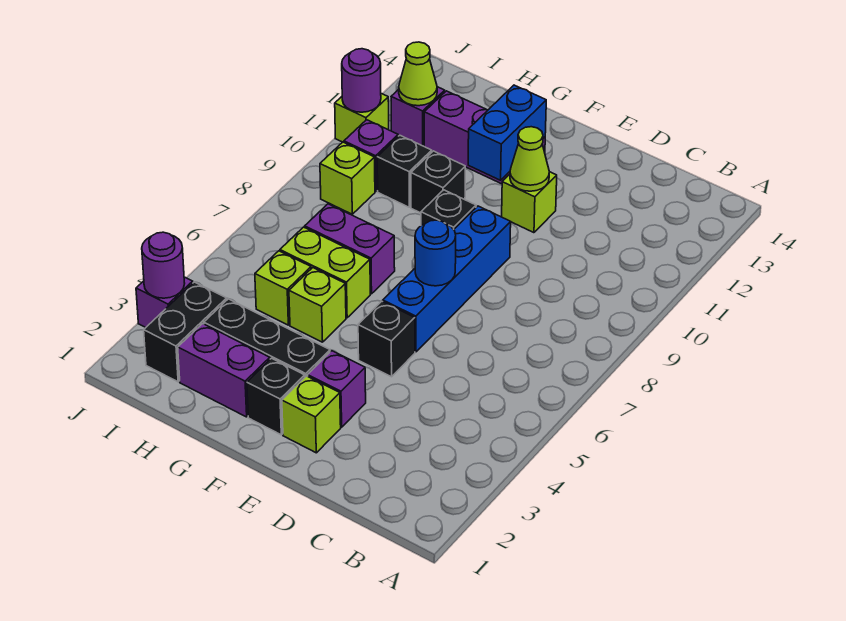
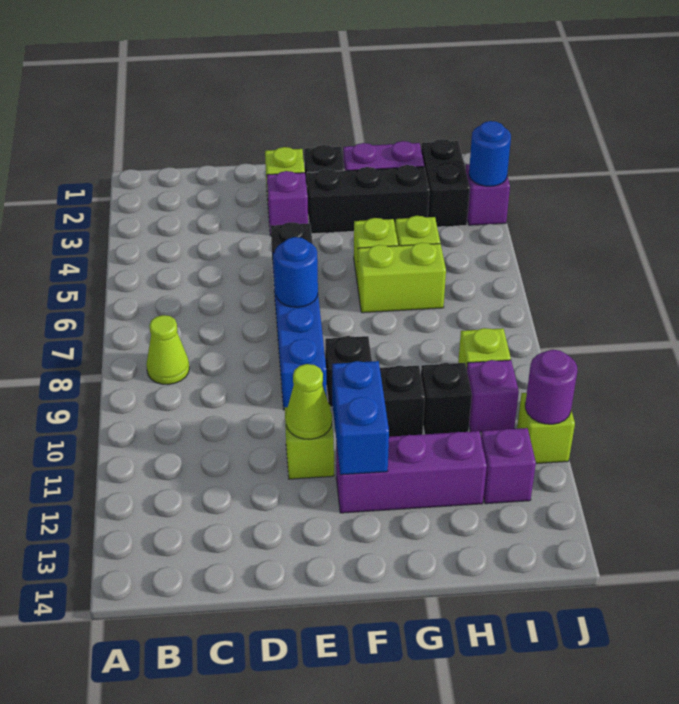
purple brick G7:H7 level 1 -> none
lime cone I12 level 2 -> lime cone B8 level 1
purple round brick J3 level 2 -> blue round brick J3 level 2

